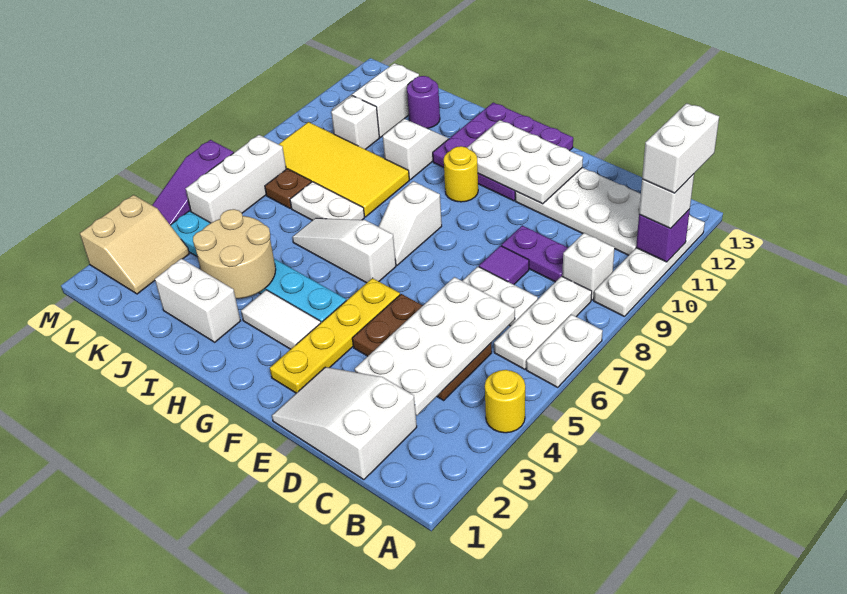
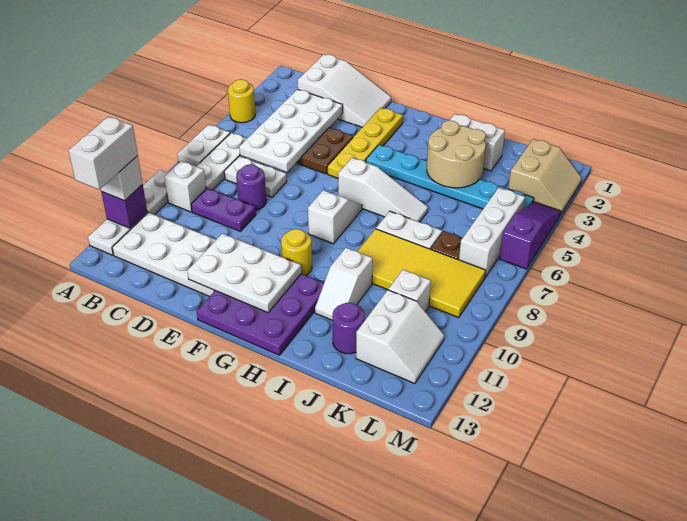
purple tile D8 level 1 -> purple round brick D8 level 1
white tile G3:H3 level 1 -> none
tan slope L2:M3 level 1 top M -> tan slope L2:M3 level 1 top L

